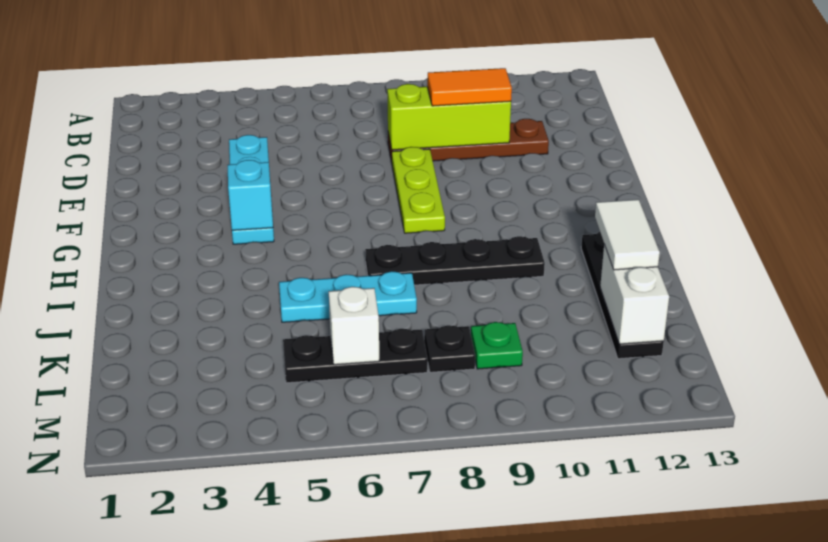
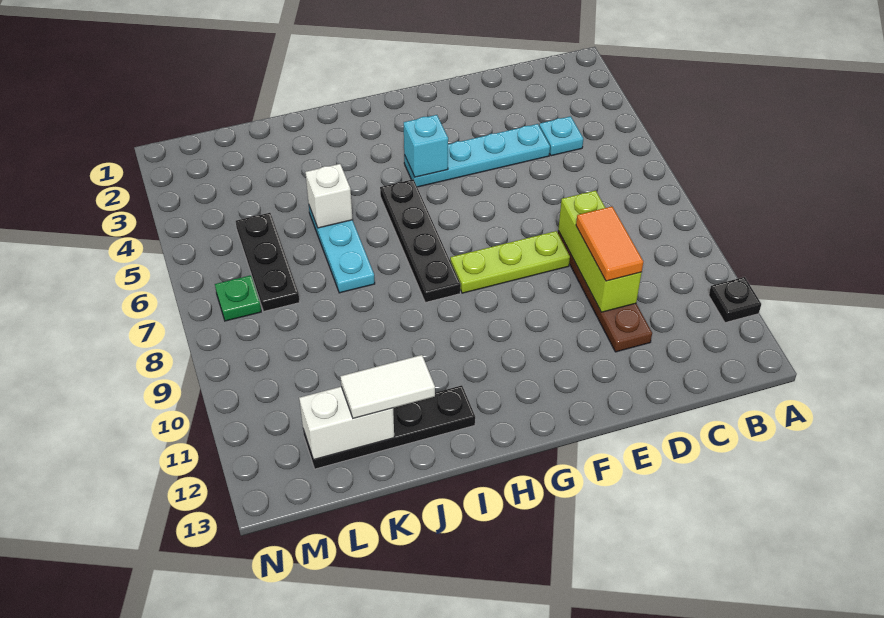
none -> cyan plate C4 level 1
black plate I7:I10 level 1 -> black plate H5:H8 level 1
white brick L6 level 2 -> white brick J5 level 2
black plate L8 level 1 -> black plate A11 level 1
green plate L9 level 1 -> green plate M7 level 1

